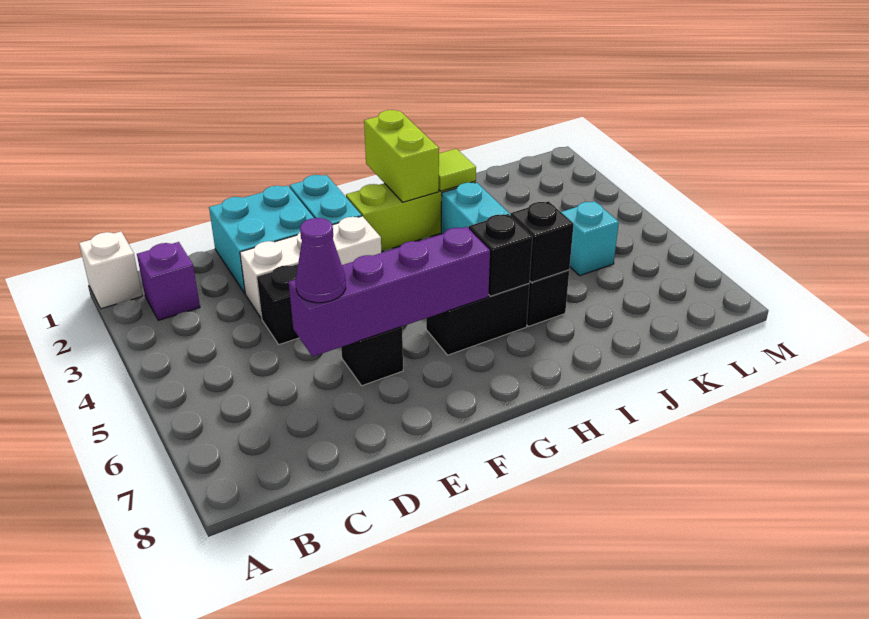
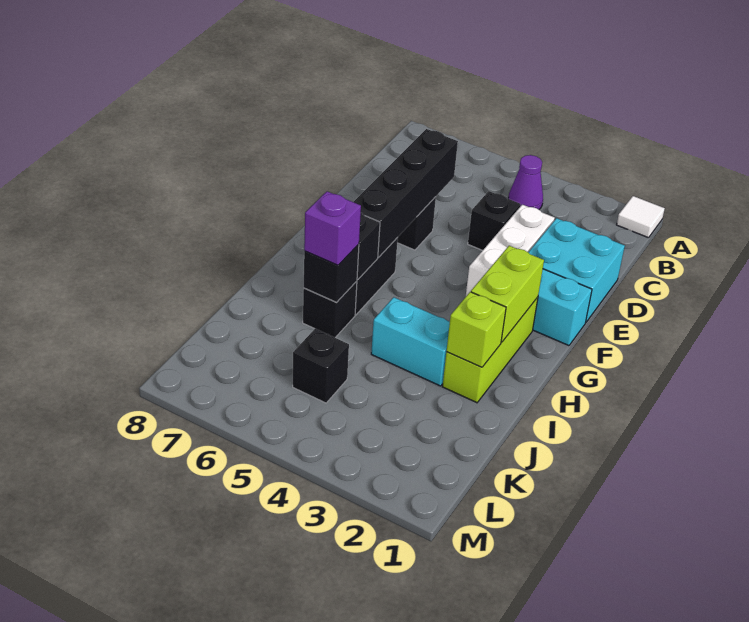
white brick A1 level 1 -> white tile A1 level 1
purple brick B2 level 1 -> purple brick I6 level 3
purple brick D6:G6 level 2 -> black brick D6:G6 level 2
purple cone D6 level 3 -> purple cone B4 level 1
lime brick H1:H2 level 2 -> lime brick G2:H2 level 2
lime tile I2 level 2 -> lime brick I2 level 2
cyan brick K5 level 1 -> black brick K5 level 1

